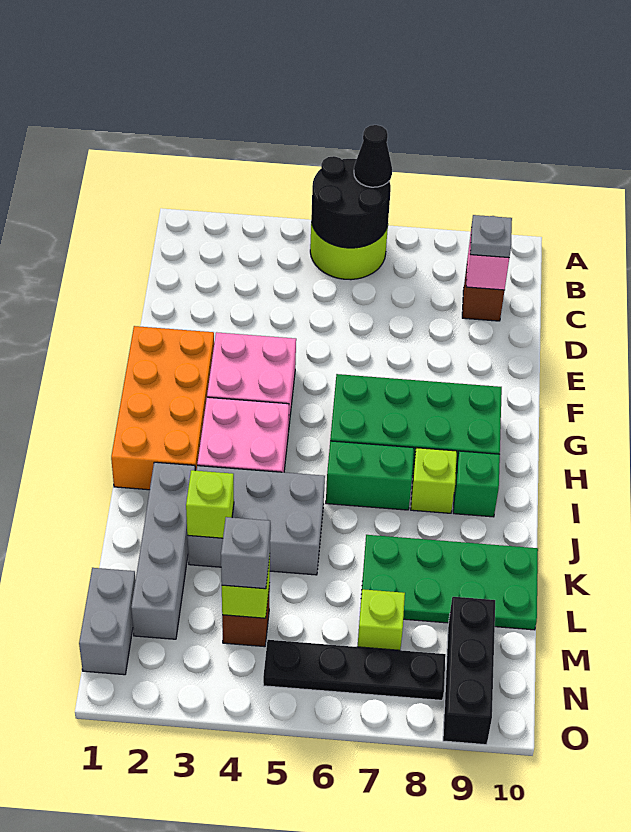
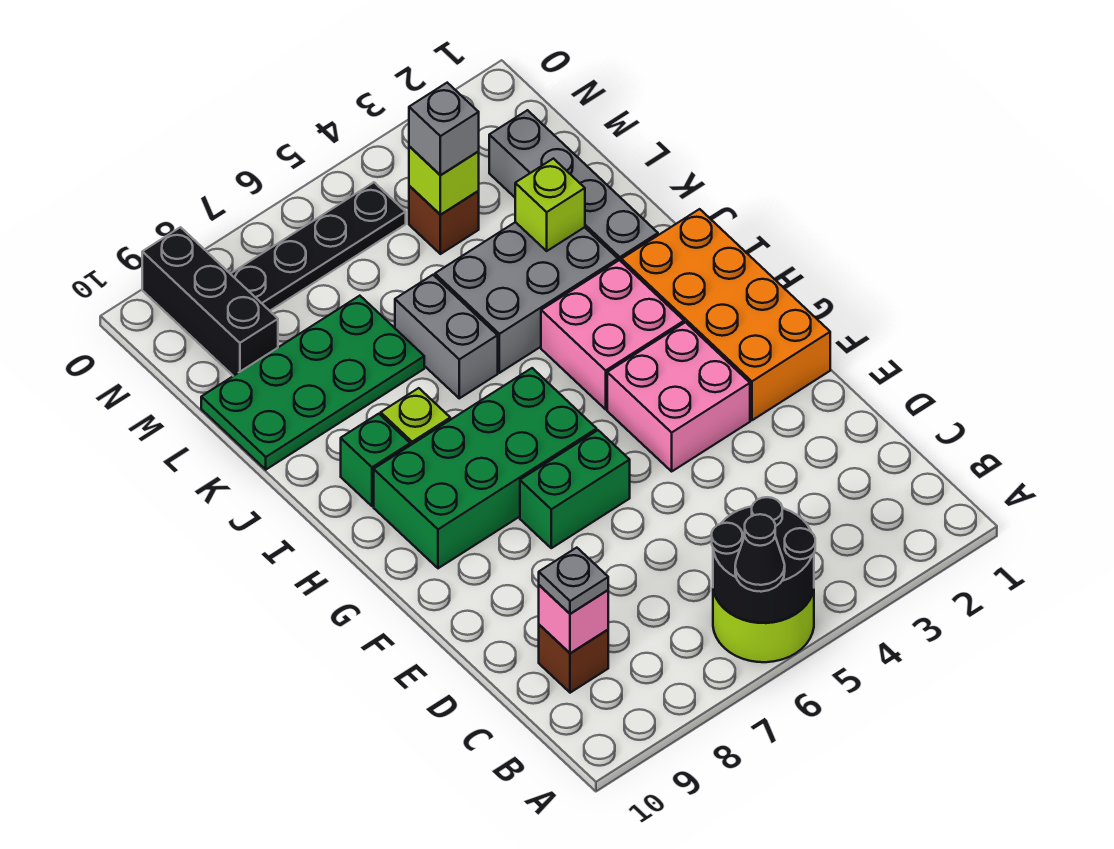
green brick I6:I7 level 1 -> green brick F6:F7 level 1
grey brick M1:N1 level 1 -> grey brick J6:K6 level 1
lime brick M7 level 1 -> none

